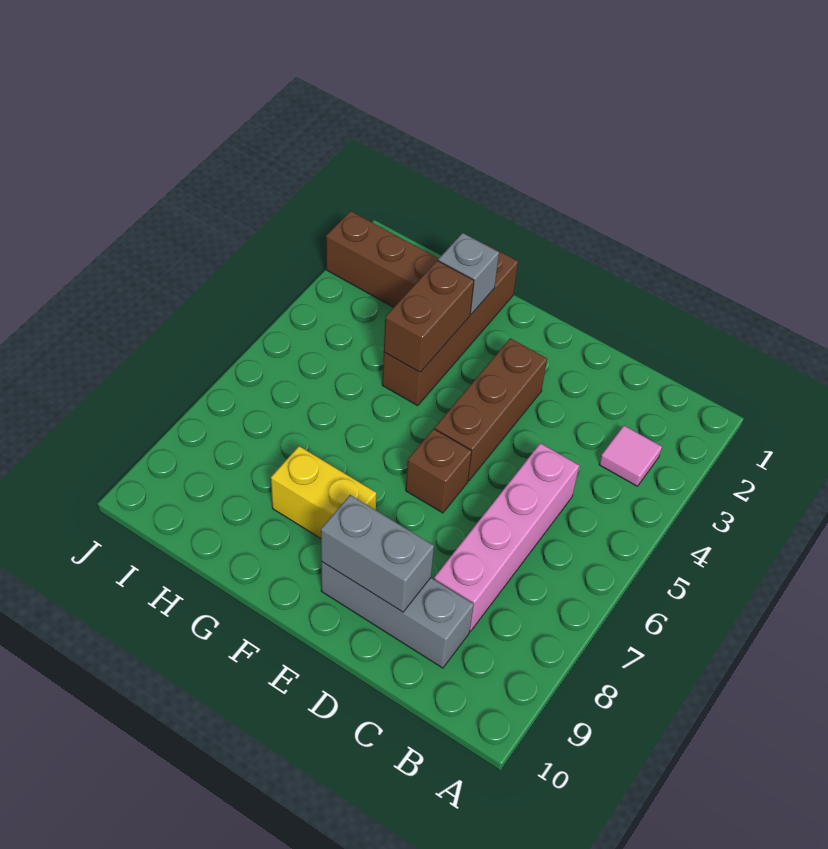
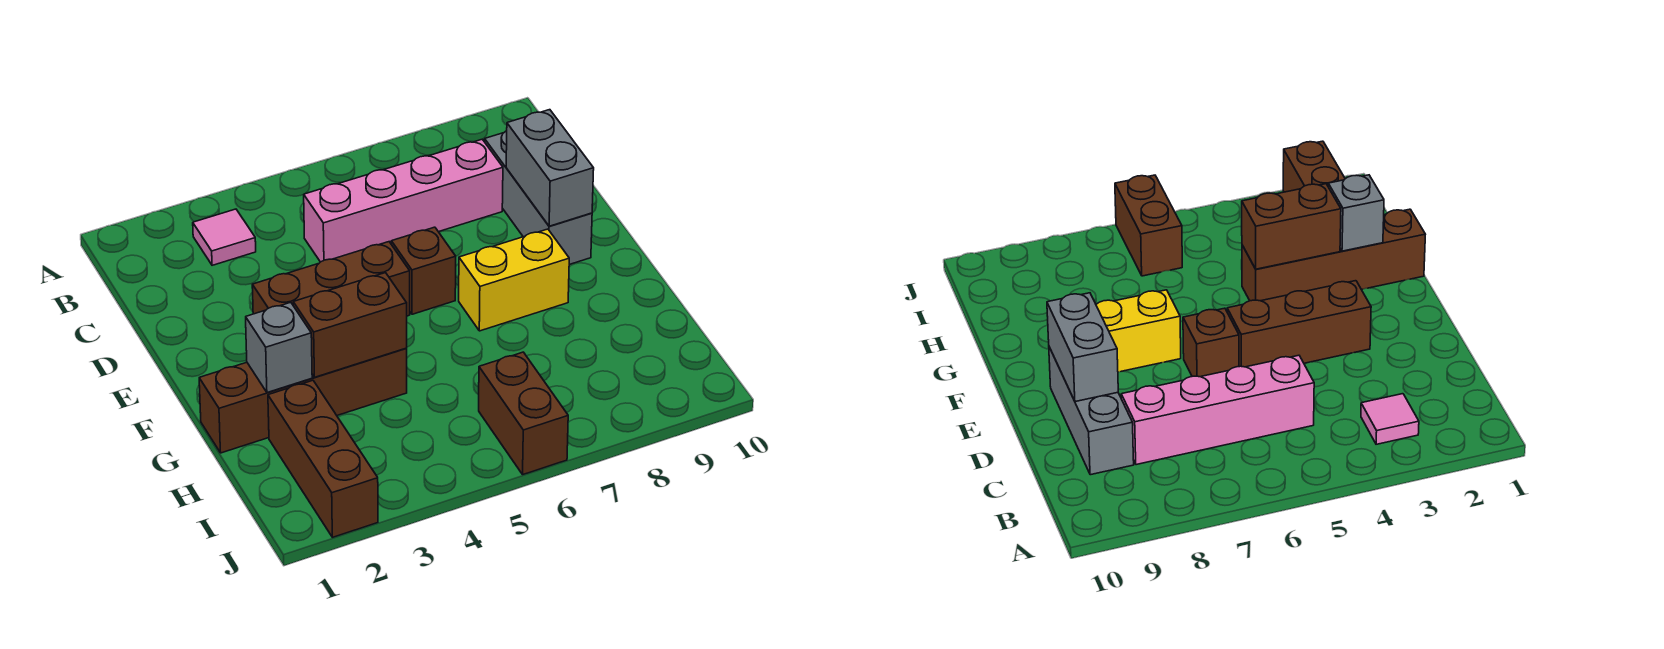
yellow brick F8:G8 level 1 -> yellow brick F7:F8 level 1
none -> brown brick I6:J6 level 1

